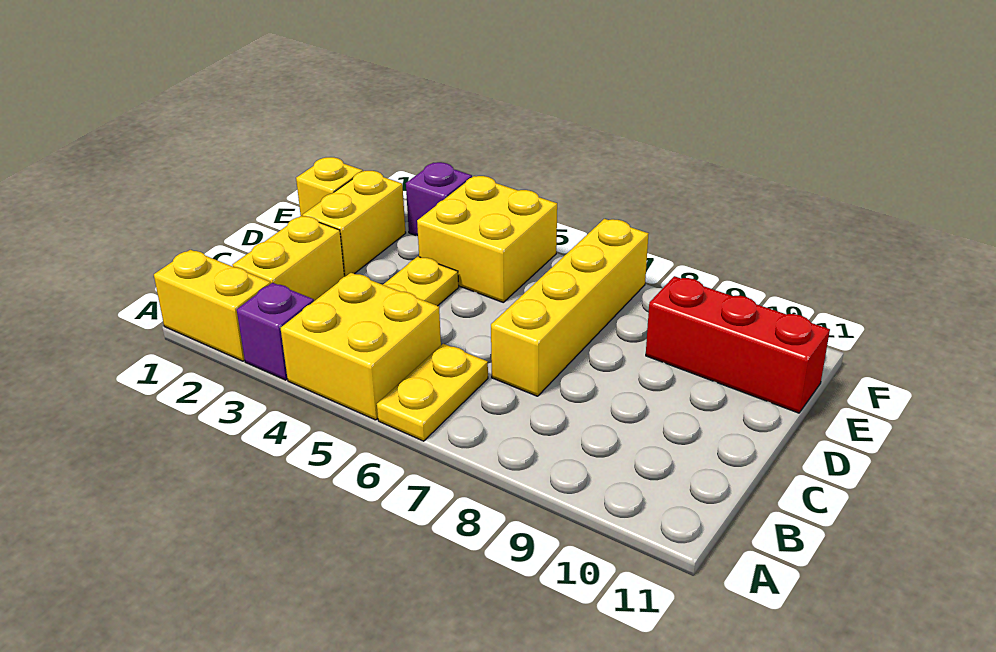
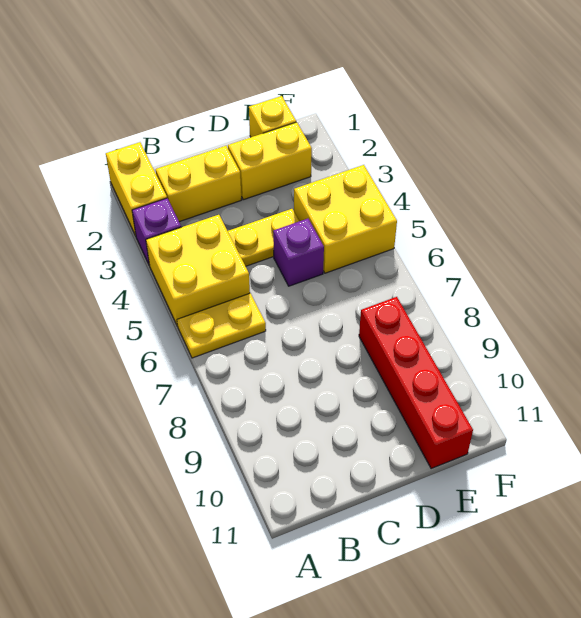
yellow brick C7:F7 level 1 -> none
red brick E9:E11 level 1 -> red brick E8:E11 level 1
purple brick F3 level 1 -> purple brick D5 level 1

